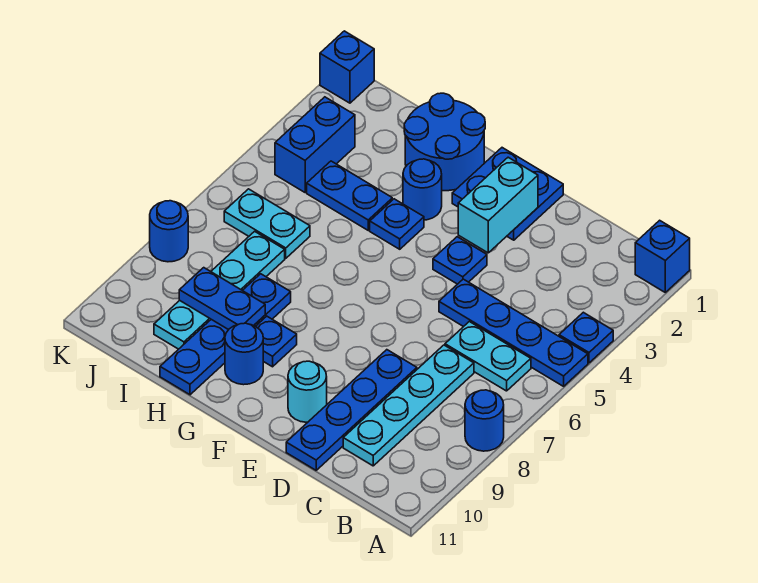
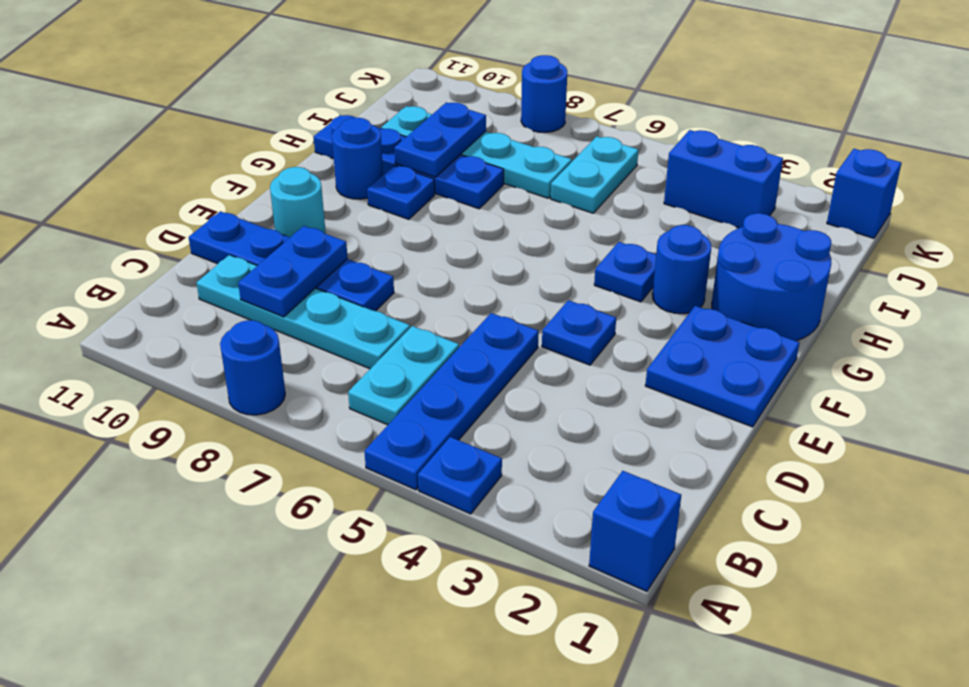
cyan brick E2:E3 level 2 -> none
blue plate H4:I4 level 1 -> blue plate C9:D9 level 2

